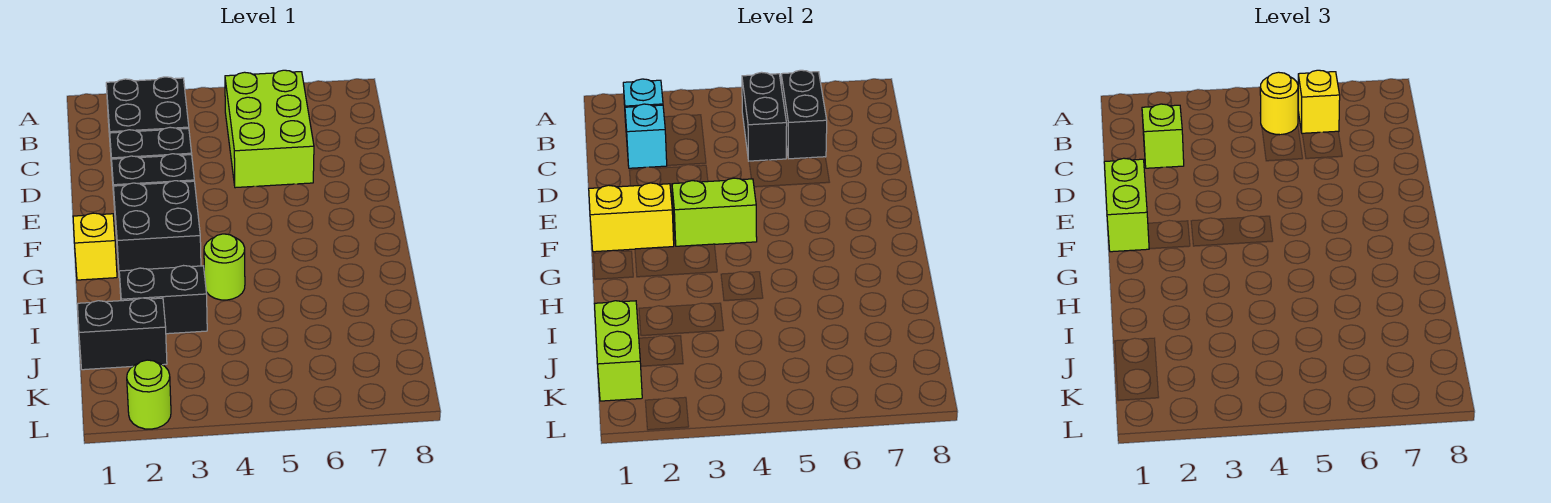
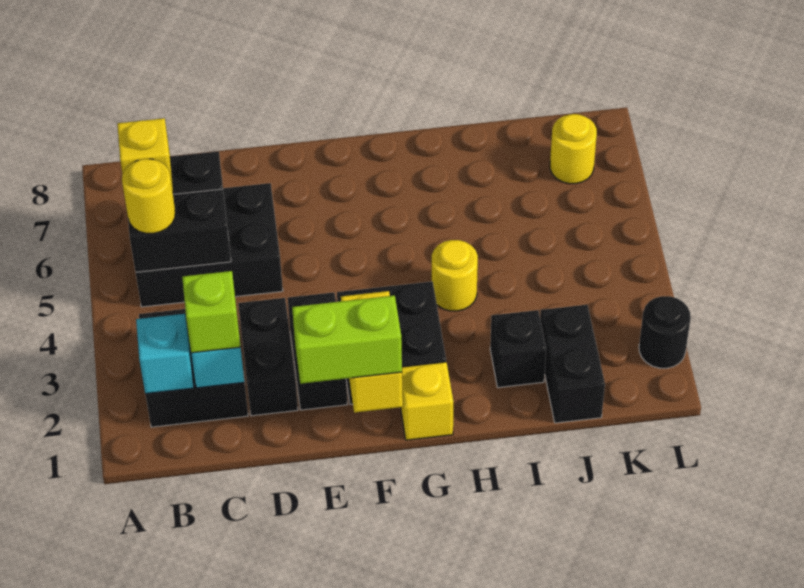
lime brick B5:D6 level 1 -> black brick B5:D6 level 1
lime brick F3:F4 level 2 -> none
lime round brick H4 level 1 -> yellow round brick H4 level 1
black brick I2:I3 level 1 -> black brick I2 level 1
lime brick J1:K1 level 2 -> none
none -> yellow round brick K7 level 1
lime round brick L2 level 1 -> black round brick L2 level 1

